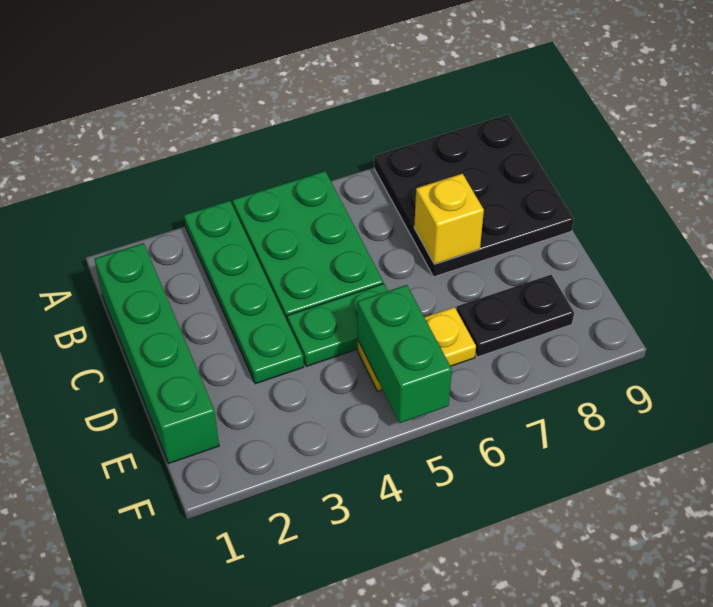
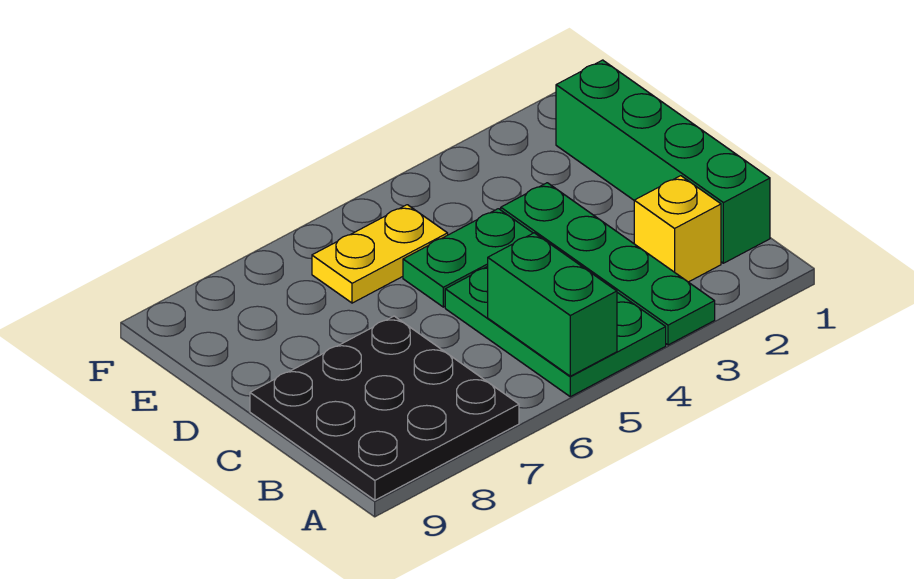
yellow brick C7 level 2 -> yellow brick B2 level 1
green brick E5:F5 level 2 -> green brick A5:B5 level 2
black plate E7:E8 level 1 -> none

